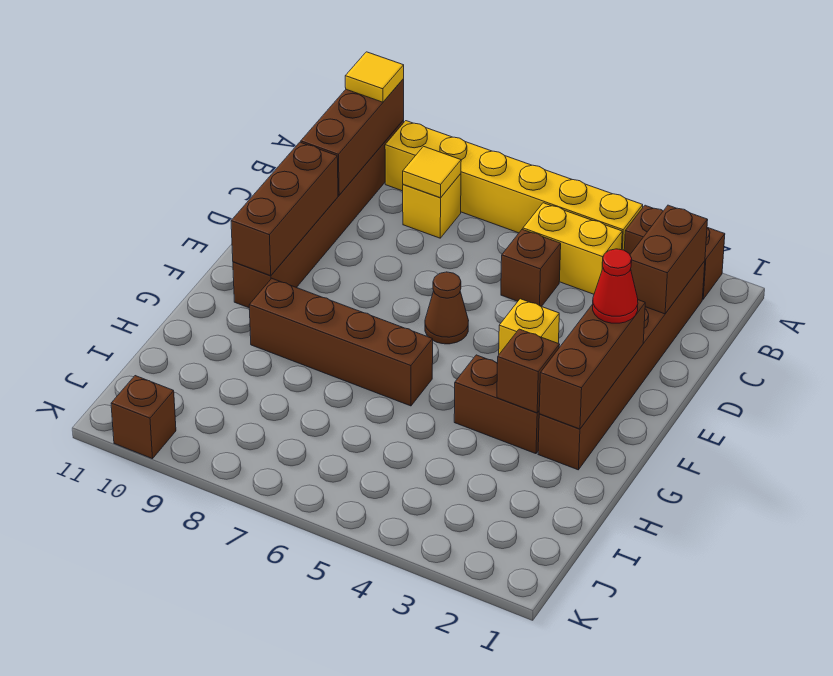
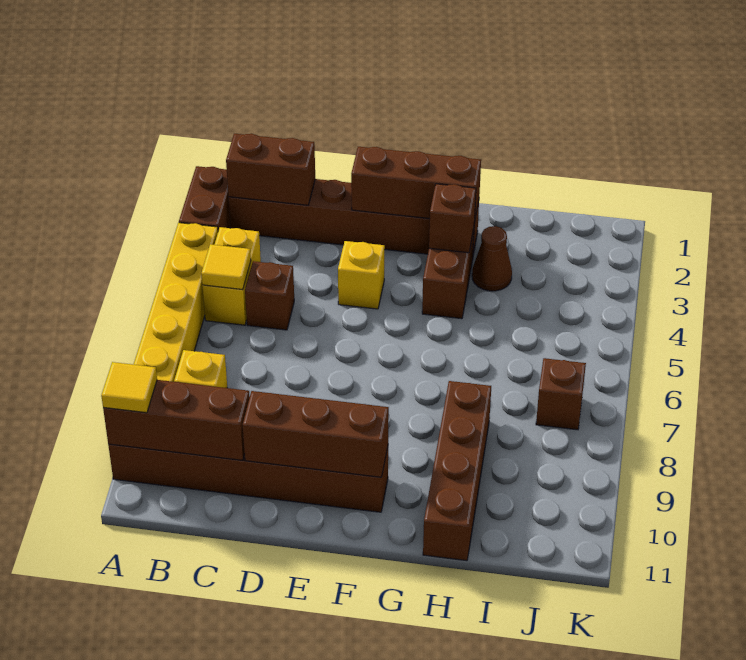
yellow tile B8 level 2 -> yellow tile B5 level 2
red cone E2 level 3 -> none
brown cone E6 level 1 -> brown cone H3 level 1
brown brick G6:G9 level 1 -> brown brick H8:H11 level 1
brown brick K10 level 1 -> brown brick J7 level 1

